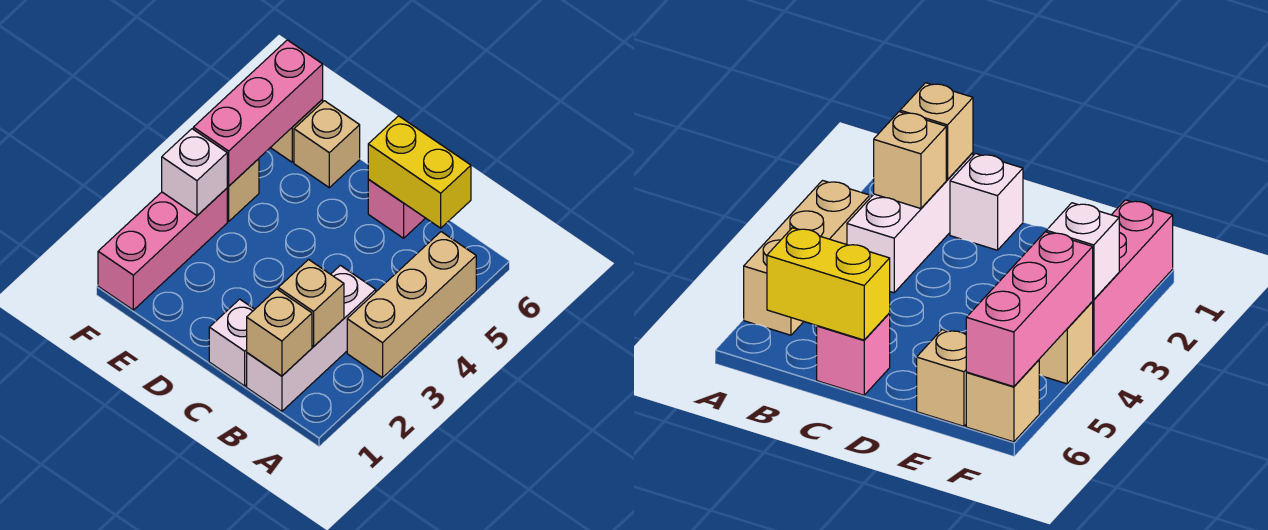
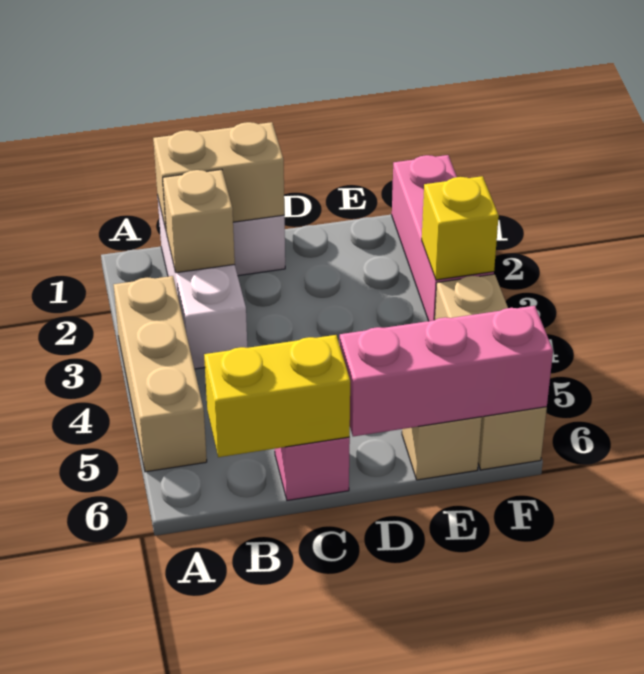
tan brick B1 level 2 -> tan brick B1:C1 level 2
white brick F3 level 2 -> yellow brick F3 level 2
pink brick F4:F6 level 2 -> pink brick D6:F6 level 2

